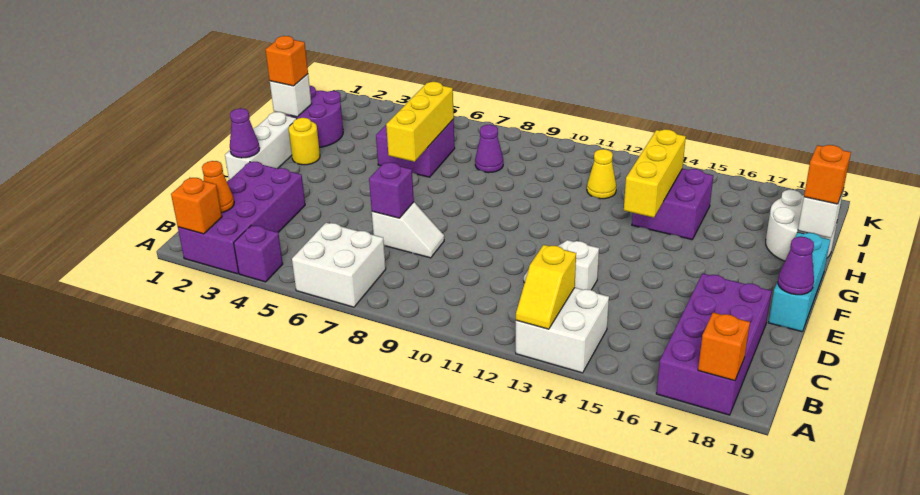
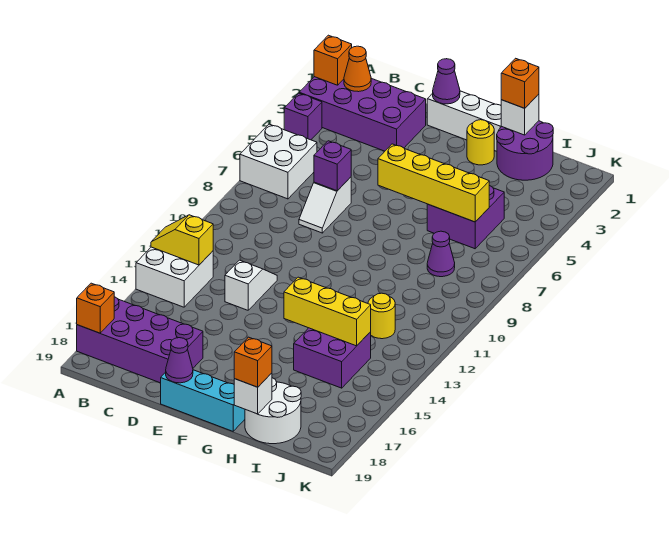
yellow brick G6:I6 level 2 -> yellow brick F6:I6 level 2
yellow cone I12 level 1 -> yellow round brick I12 level 1

